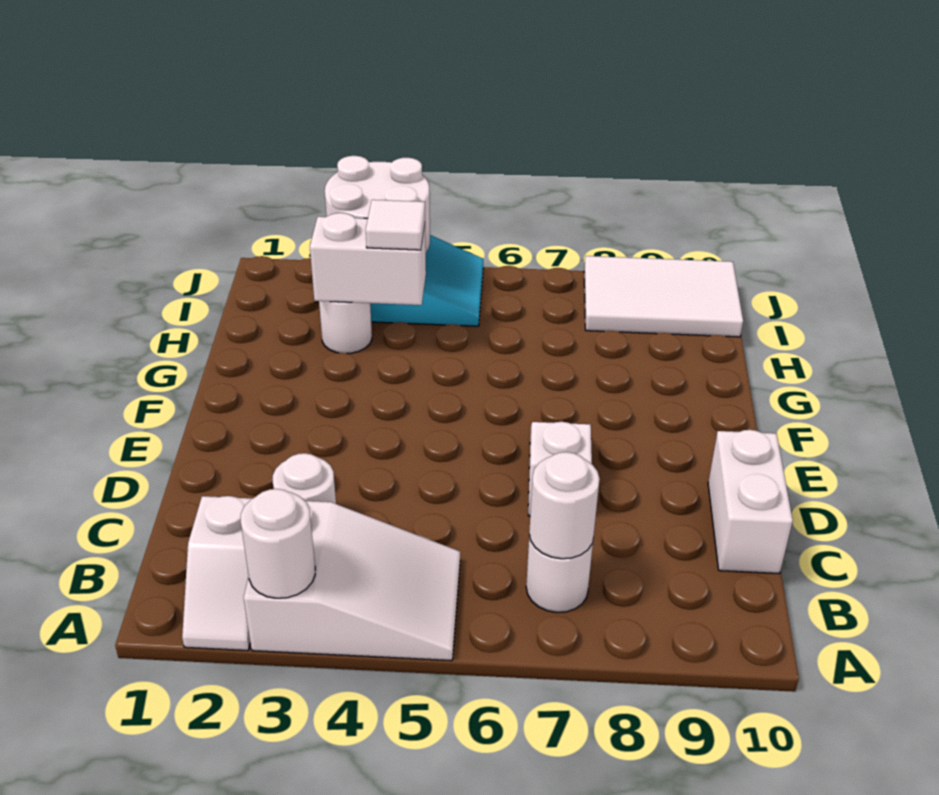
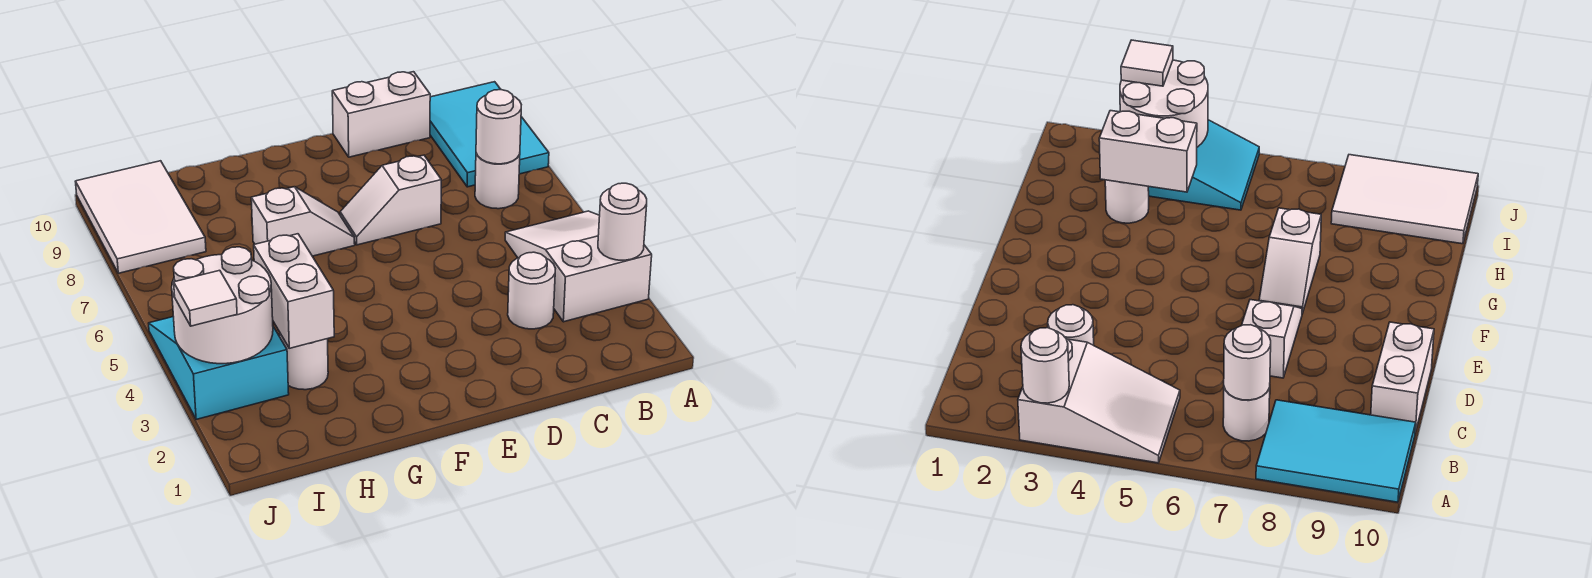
white slope A2:B2 level 1 top B -> white slope F7:G7 level 1 top G
none -> cyan tile A8:B10 level 1
white tile H4 level 3 -> white tile J3 level 3

